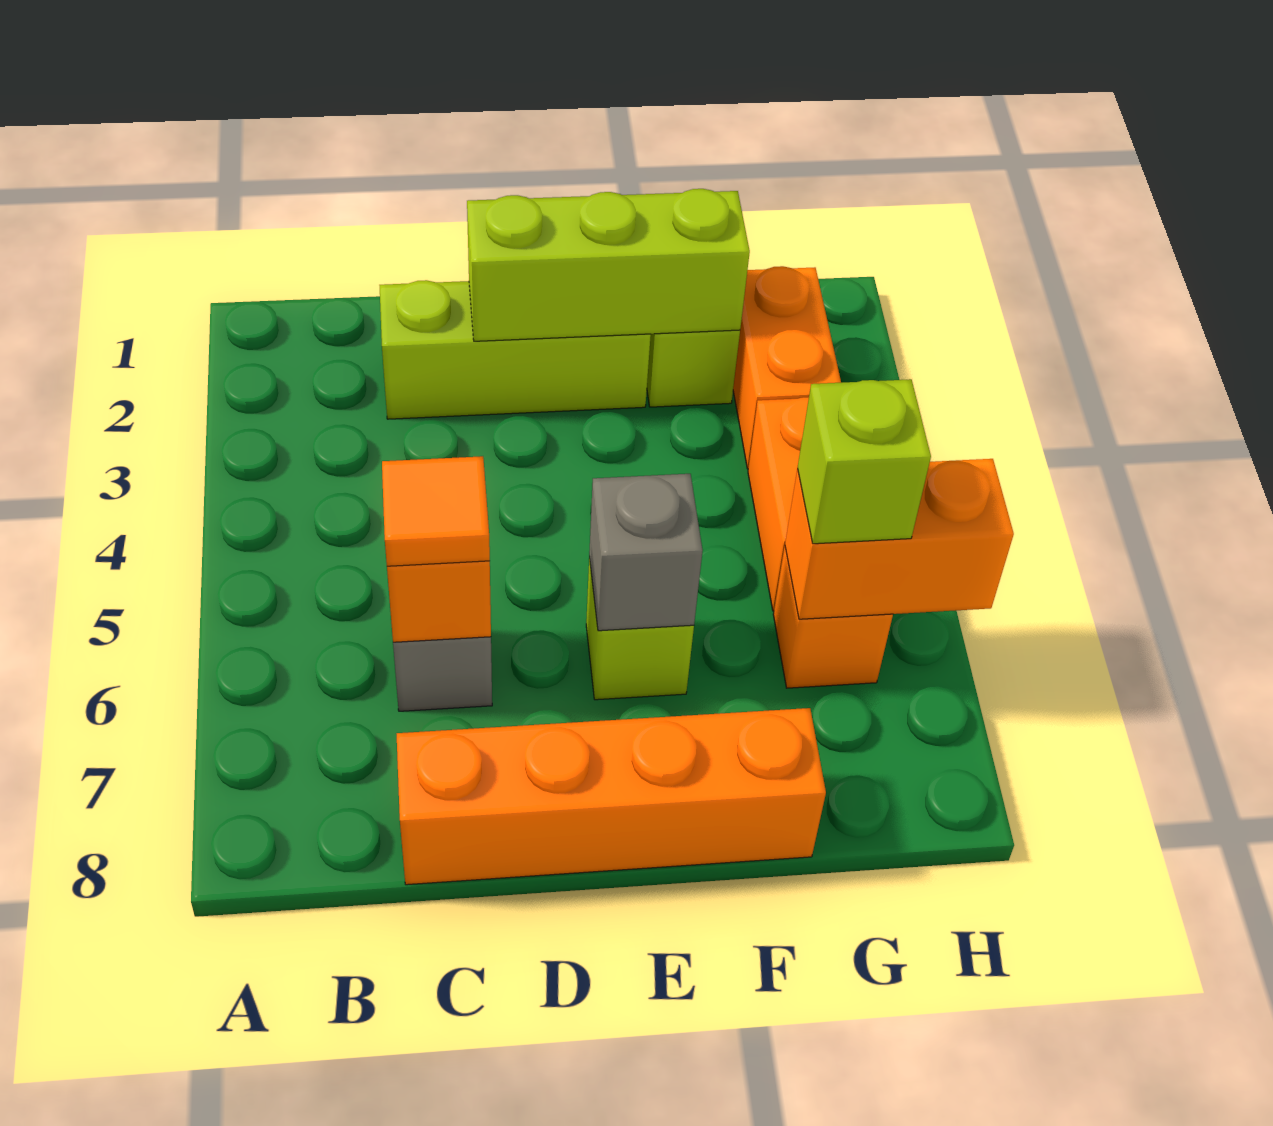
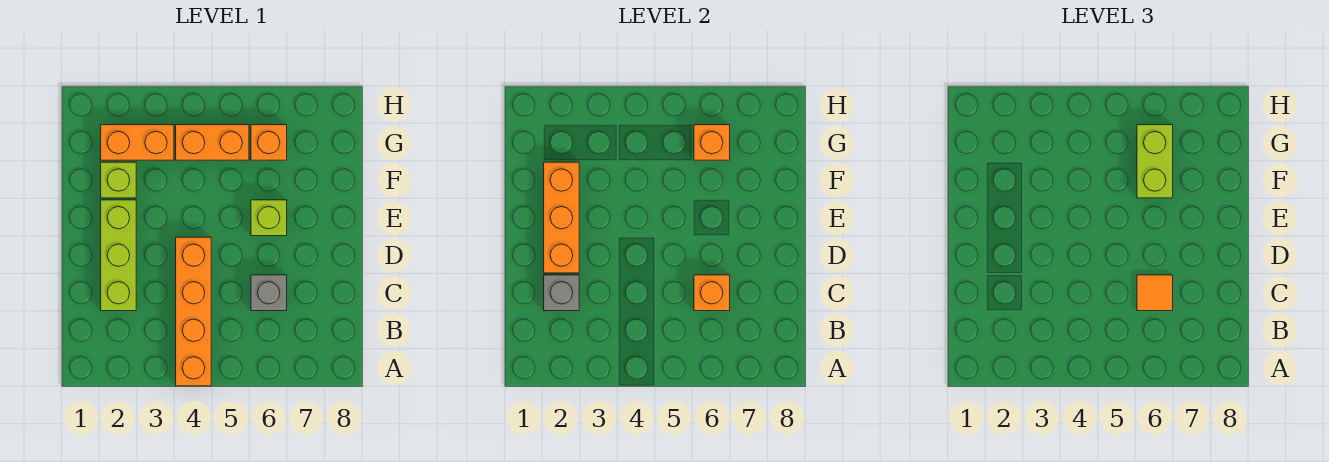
orange brick C8:F8 level 1 -> orange brick A4:D4 level 1
lime brick D2:F2 level 2 -> orange brick D2:F2 level 2
grey brick E6 level 2 -> grey brick C2 level 2
orange brick G6:H6 level 2 -> orange brick G6 level 2
lime brick G6 level 3 -> lime brick F6:G6 level 3

